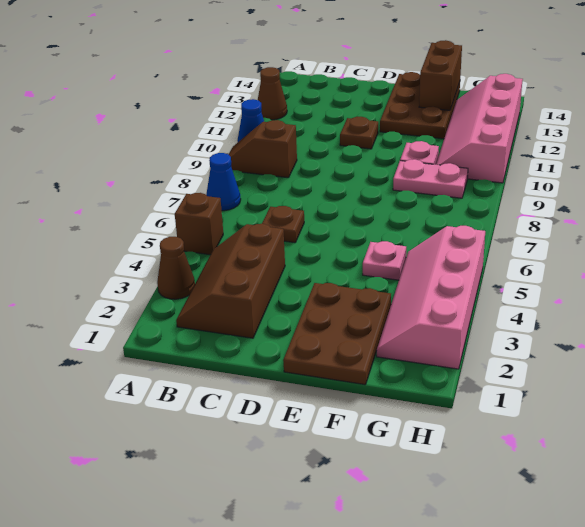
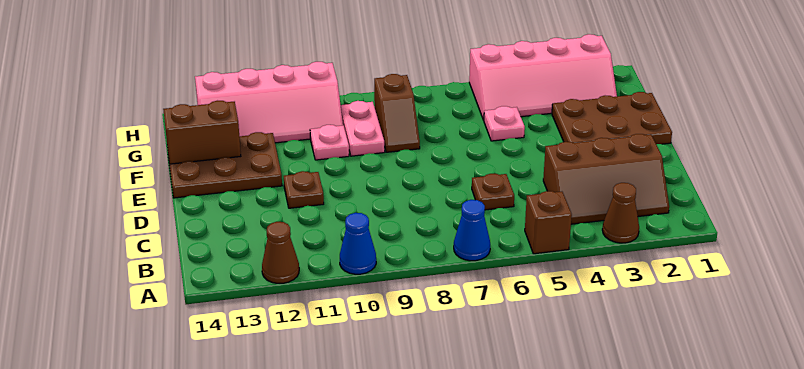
brown slope A9:B9 level 1 top B -> brown slope F8:G8 level 1 top G

